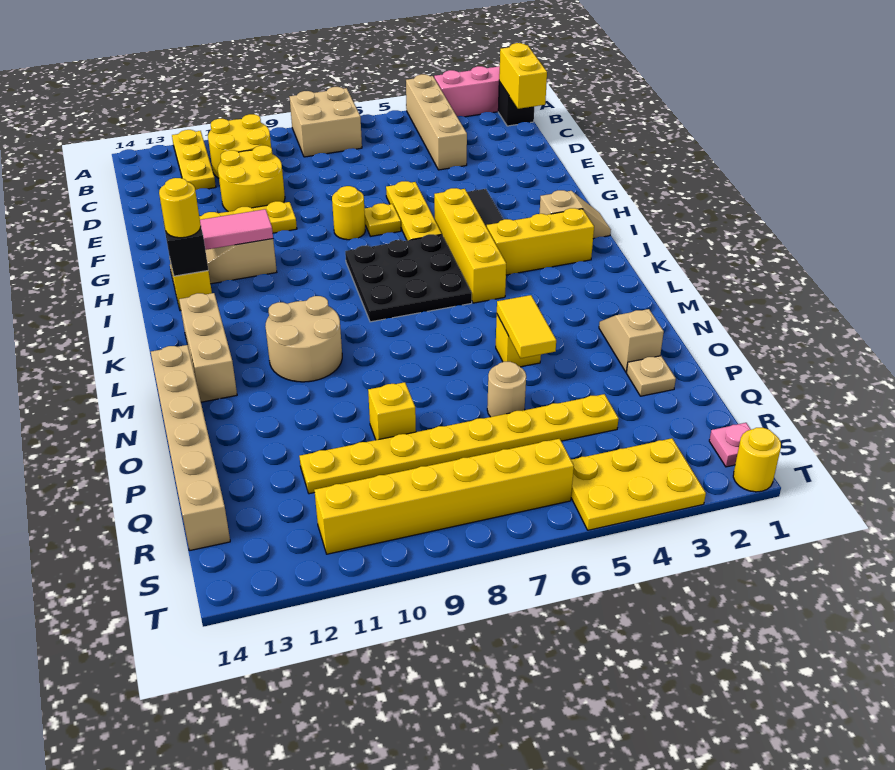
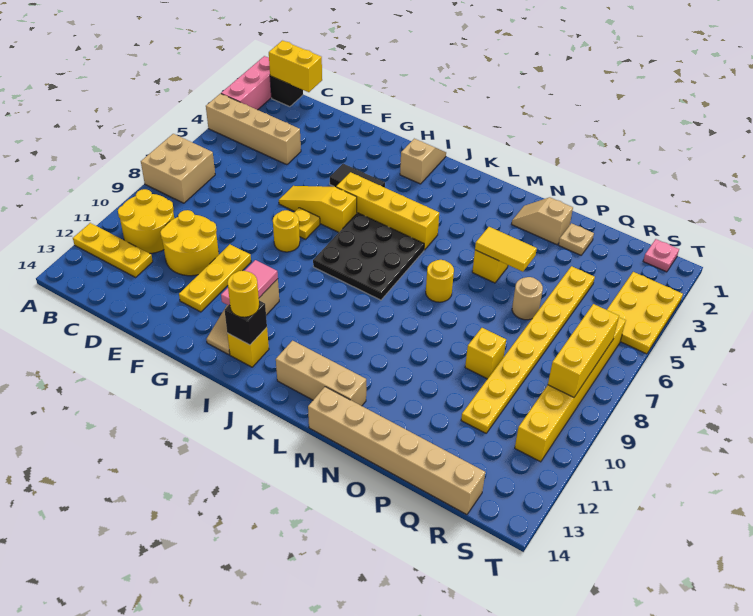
yellow plate F6:H6 level 1 -> yellow slope F6:H6 level 1 top H
yellow brick J2:J4 level 1 -> yellow brick S7:S9 level 2
tan round brick L10:M11 level 1 -> none
yellow round brick T1 level 1 -> yellow round brick M7 level 1

